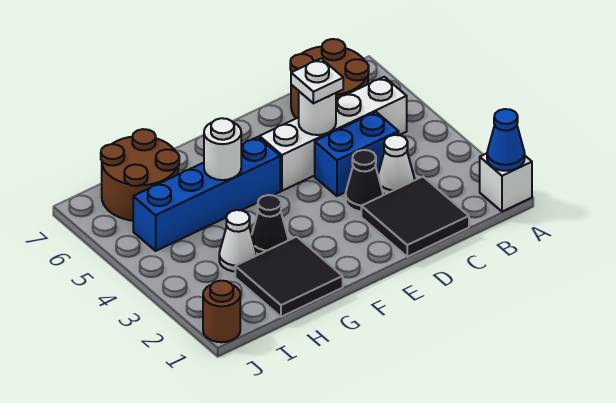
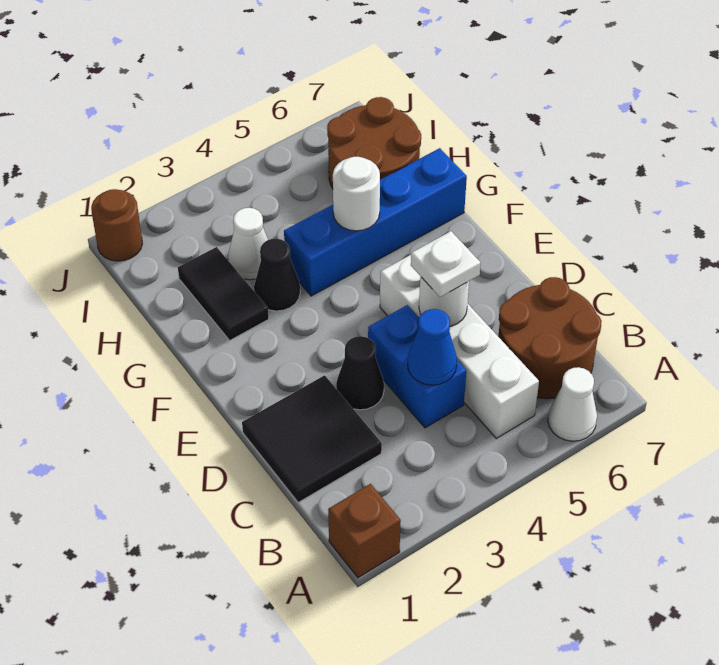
white brick A1 level 1 -> brown brick A1 level 1
blue cone A1 level 2 -> blue cone C4 level 2
white cone C3 level 1 -> white cone A6 level 1
blue brick F5:I5 level 1 -> blue brick G4:G7 level 1
black tile G1:H2 level 1 -> black tile G2:H2 level 1

